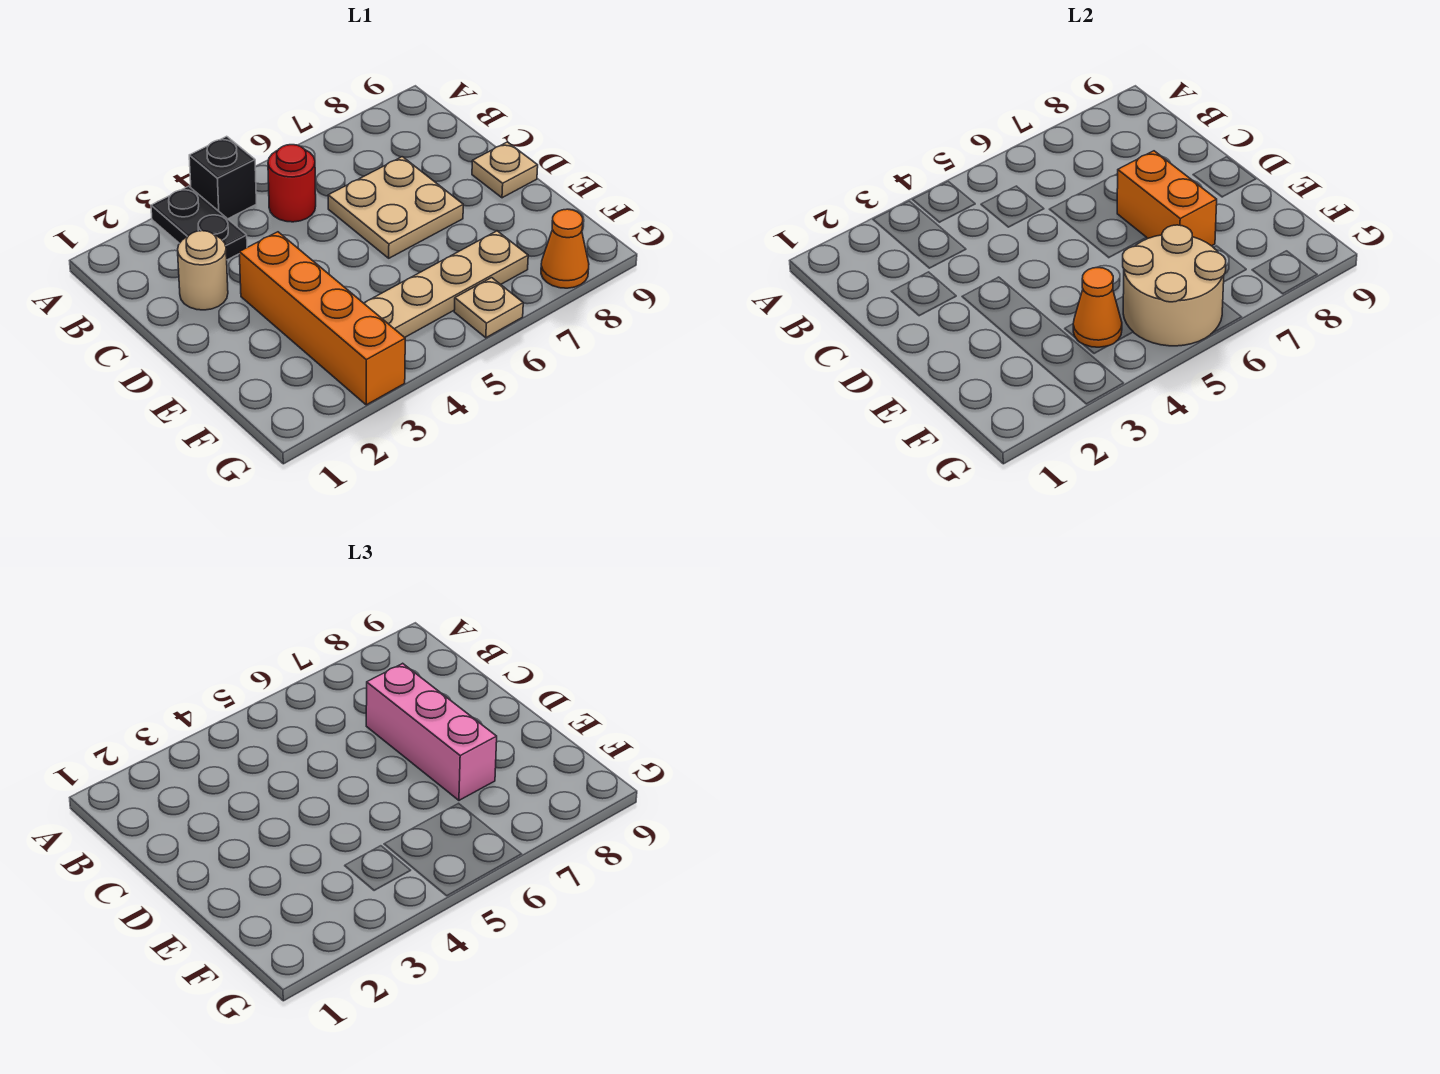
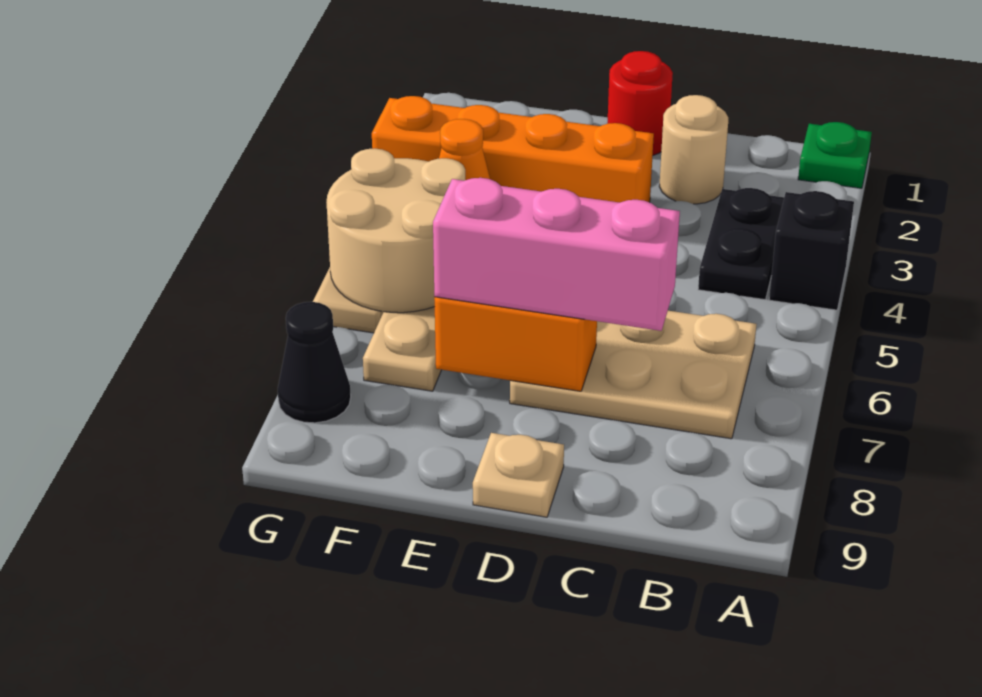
none -> green plate A1 level 1
black plate A3:B3 level 1 -> black plate B3:B4 level 1
red round brick B5 level 1 -> red round brick D1 level 1
tan plate C6:D7 level 1 -> tan plate B6:D7 level 1
orange cone G8 level 1 -> black cone G8 level 1

